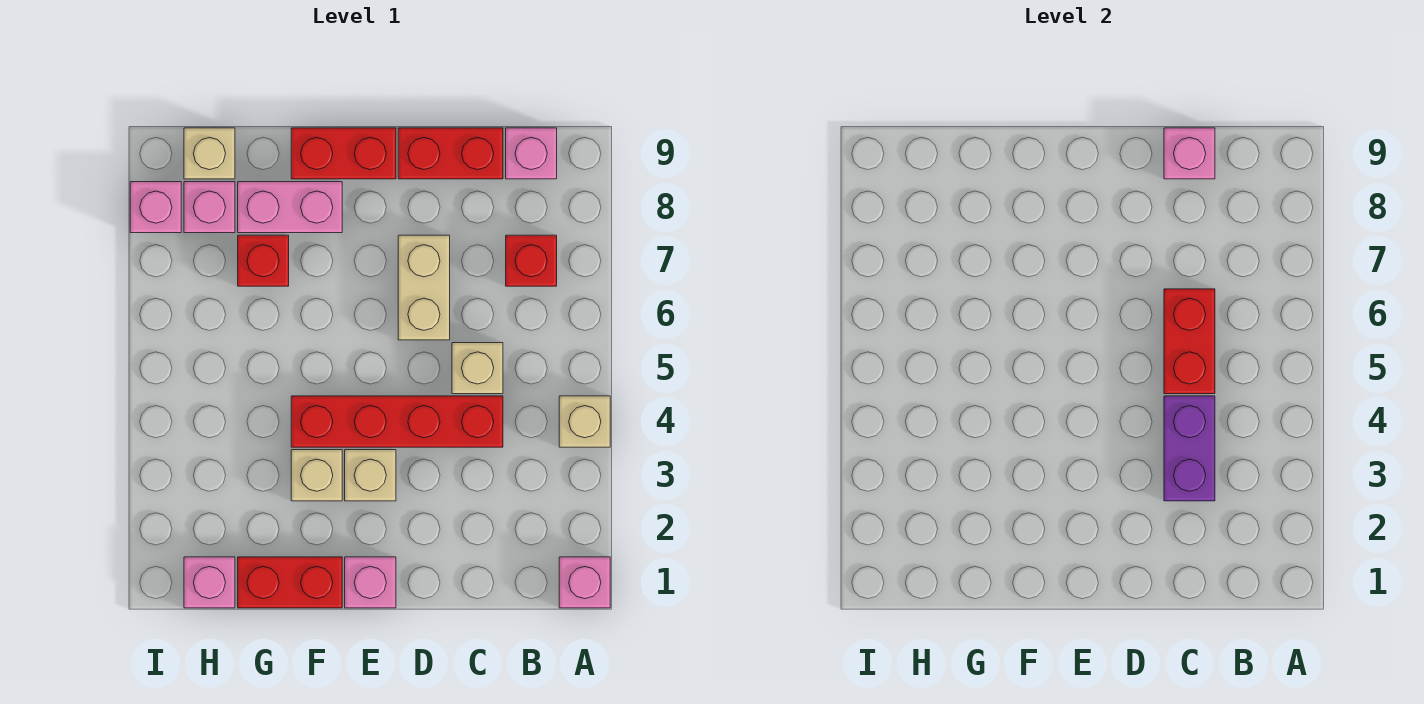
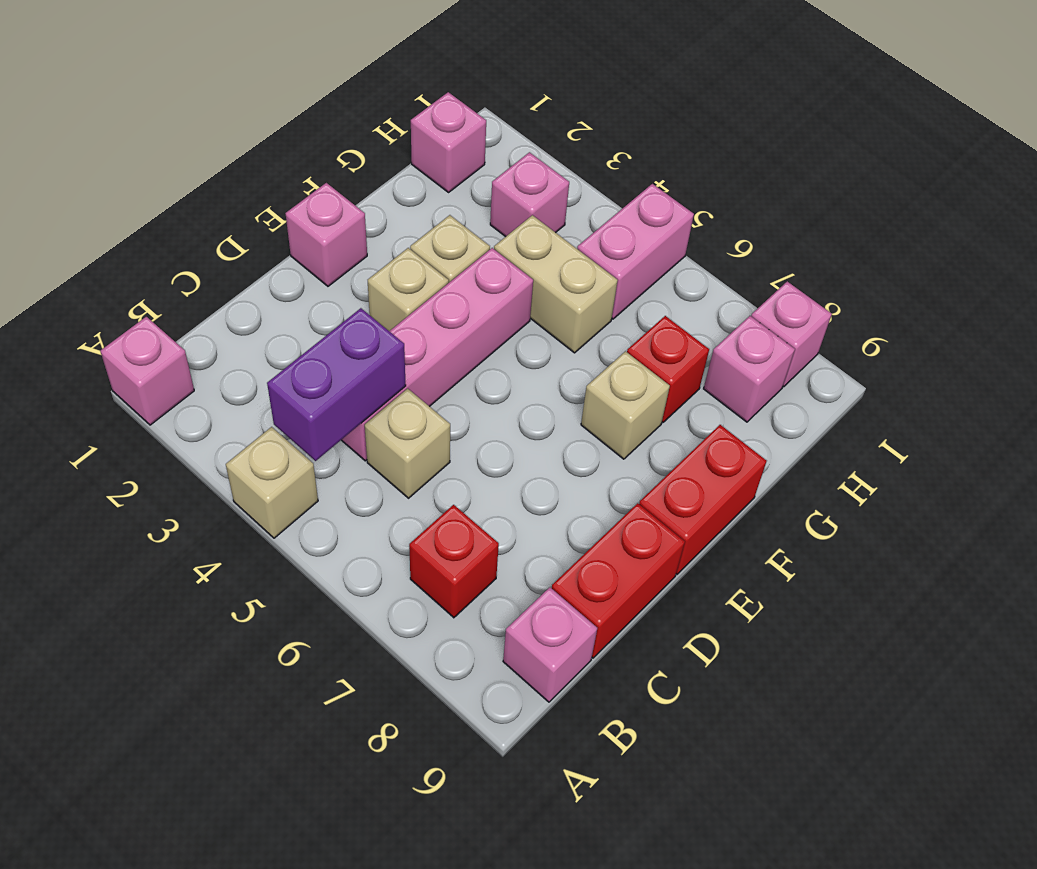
purple brick C3:C4 level 2 -> purple brick B4:C4 level 2
red brick C4:F4 level 1 -> pink brick C4:F4 level 1
red brick C5:C6 level 2 -> none
pink brick C9 level 2 -> pink brick H3 level 1
tan brick D6:D7 level 1 -> tan brick G4:G5 level 1
red brick F1:G1 level 1 -> none
pink brick F8:G8 level 1 -> pink brick H5:I5 level 1
tan brick H9 level 1 -> tan brick F7 level 1

